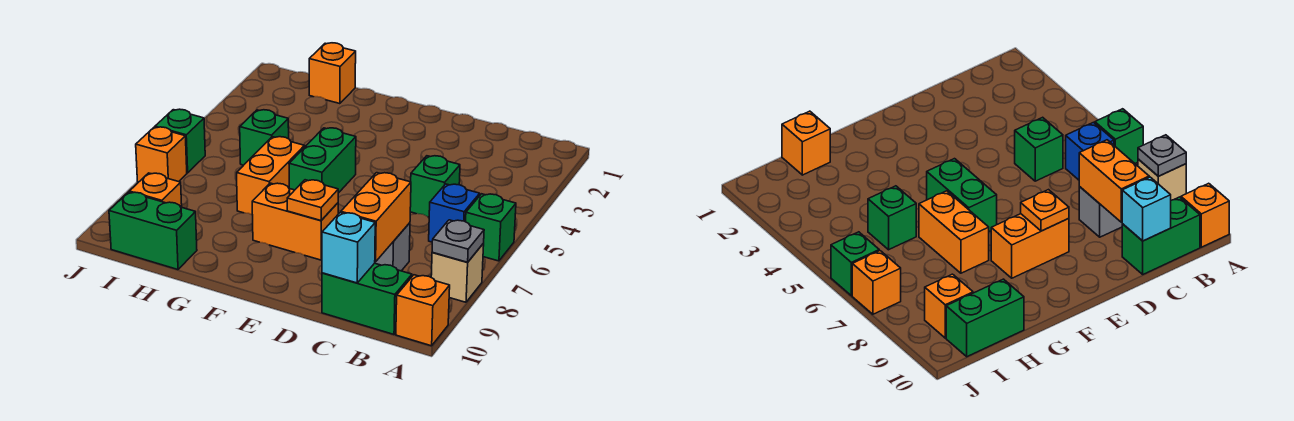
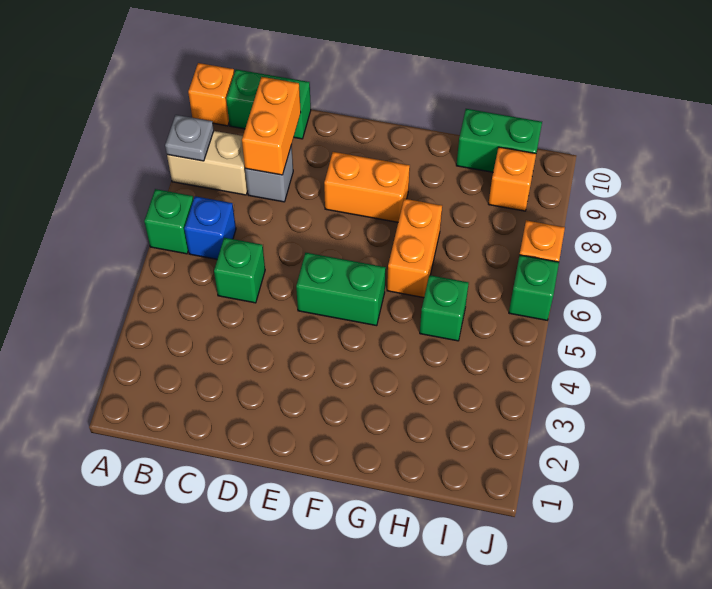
tan brick A8 level 1 -> tan brick A8:B8 level 1
cyan brick C10 level 2 -> none
orange plate E8 level 2 -> none
green brick F5:F6 level 1 -> green brick E5:F5 level 1
orange brick H1 level 1 -> none

